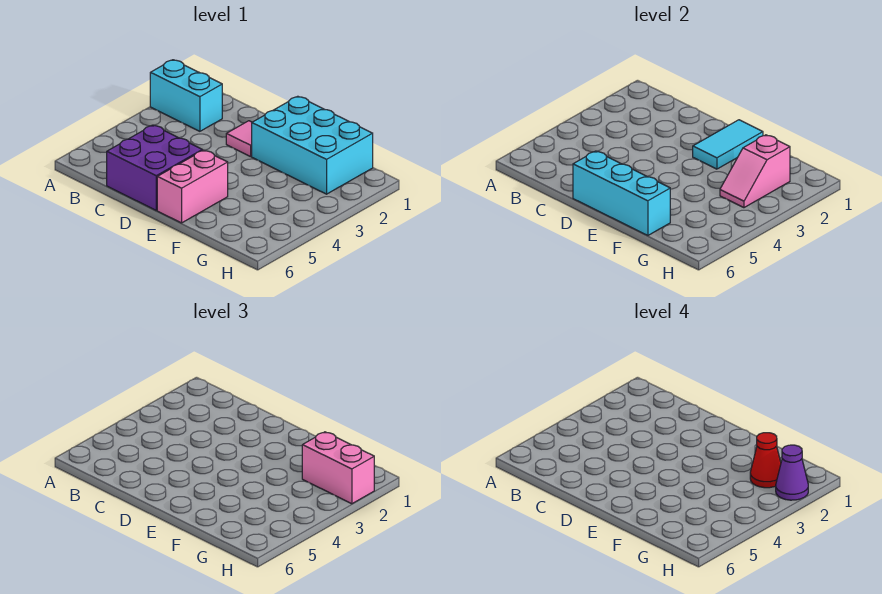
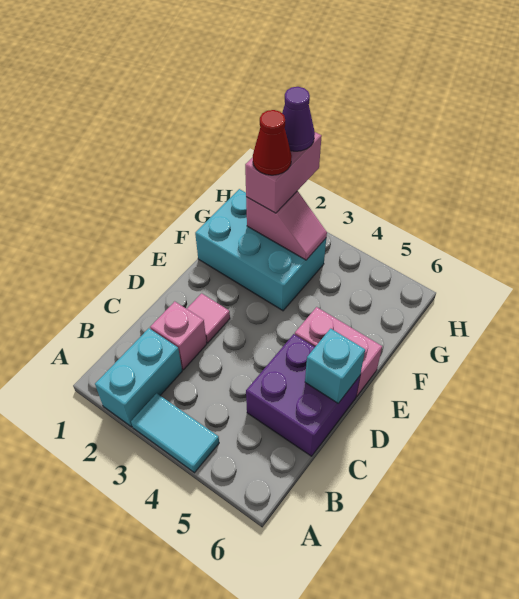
none -> pink brick C2 level 1
cyan brick D6:F6 level 2 -> cyan brick D6 level 2
cyan brick E1:G2 level 1 -> cyan brick F1:G3 level 1
cyan tile E1:E2 level 2 -> cyan tile A3:A4 level 1

